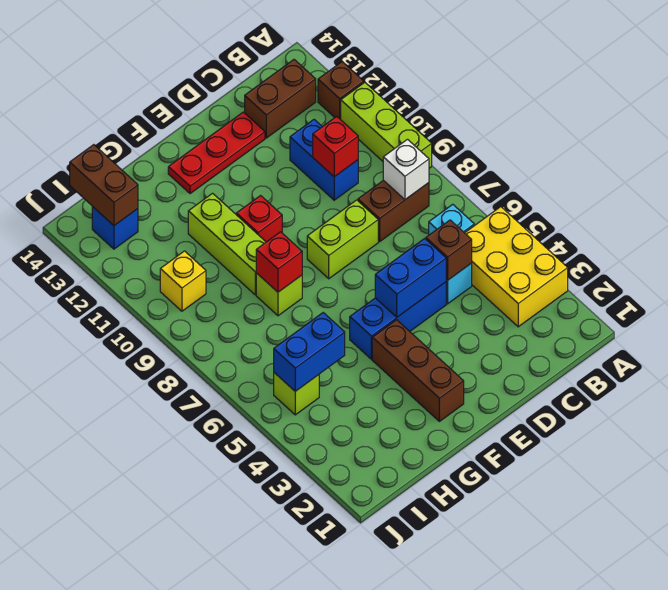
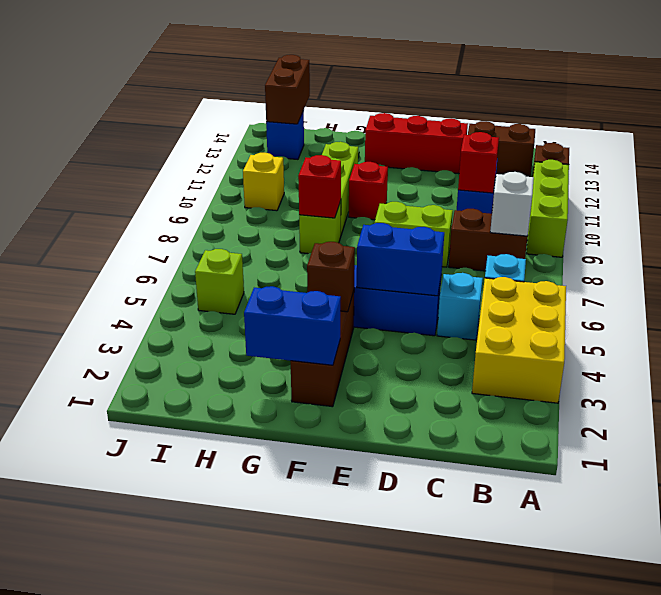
brown brick C5 level 2 -> brown brick F4 level 2
red plate D13:F13 level 1 -> red brick D13:F13 level 1
blue brick H5:I5 level 2 -> blue brick F2:G2 level 2

